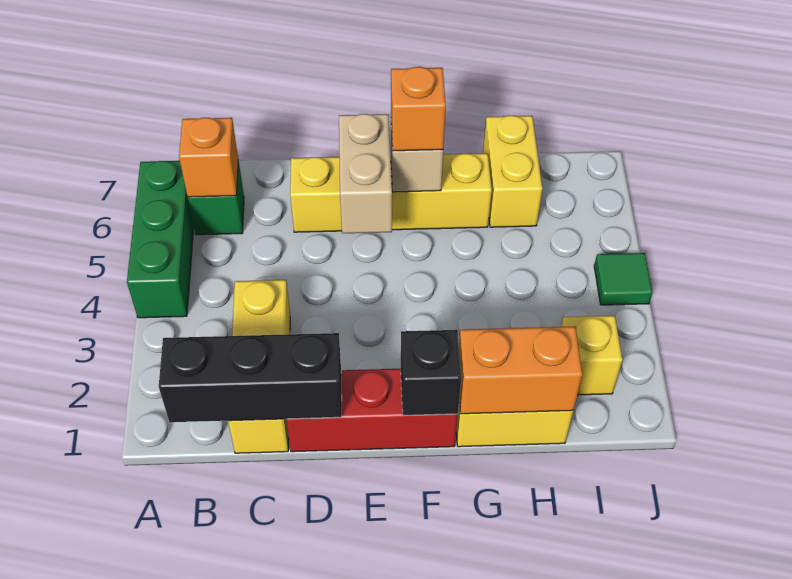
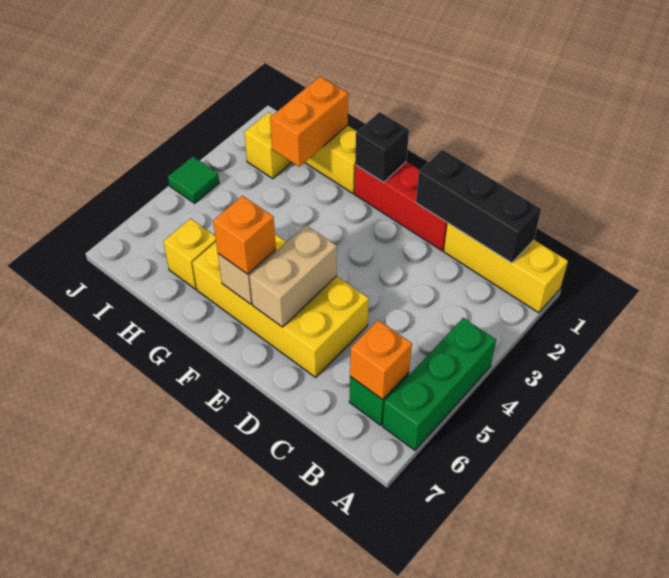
yellow brick C1:C3 level 1 -> yellow brick A1:C1 level 1
yellow brick D6:G6 level 1 -> yellow brick D5:G6 level 1
orange brick G1:H1 level 2 -> orange brick H1:H2 level 2
yellow brick H6:H7 level 1 -> yellow brick H6 level 1

